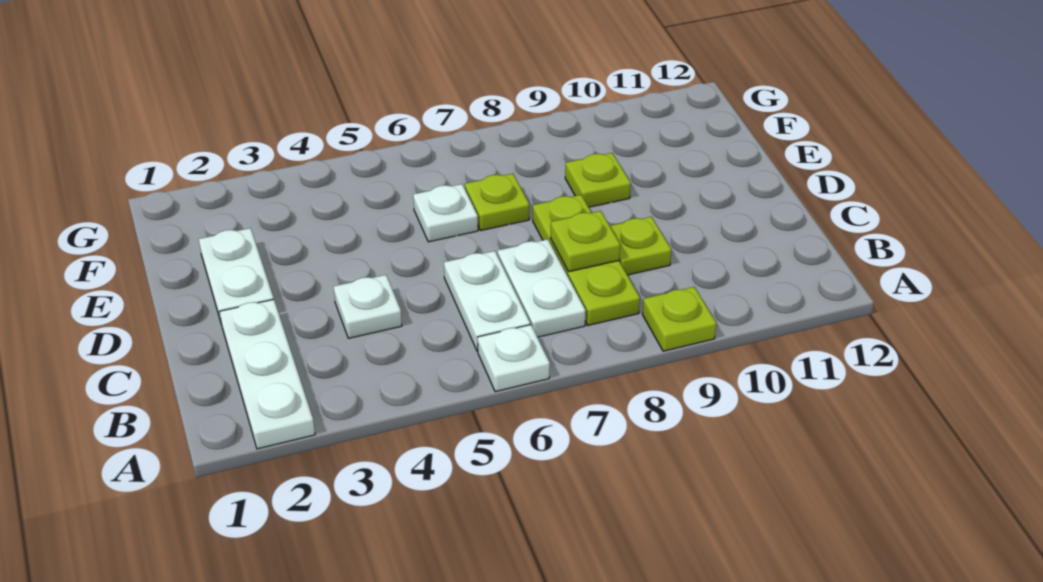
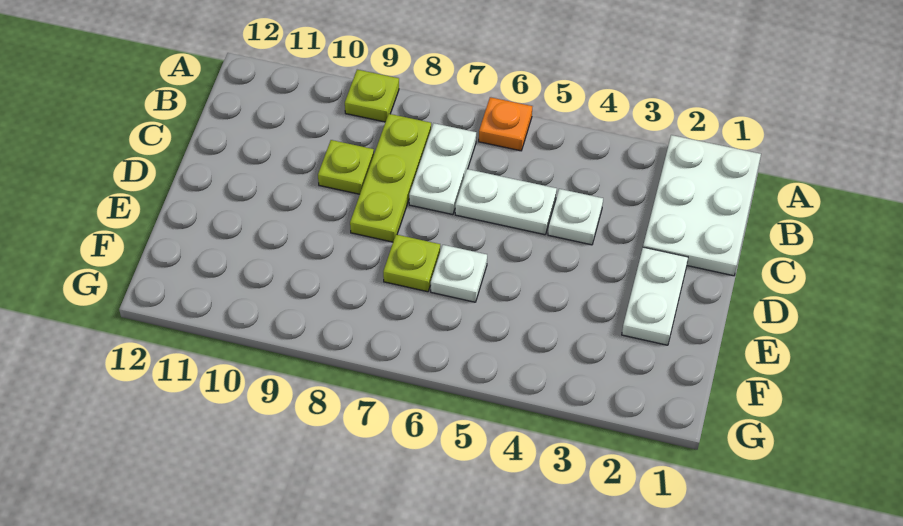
white plate A2:C2 level 1 -> white plate A1:C2 level 1
white plate A6 level 1 -> orange plate A6 level 1
white plate B6:C6 level 1 -> white plate C5:C6 level 1
lime plate C8 level 2 -> none
lime plate E9 level 1 -> none

